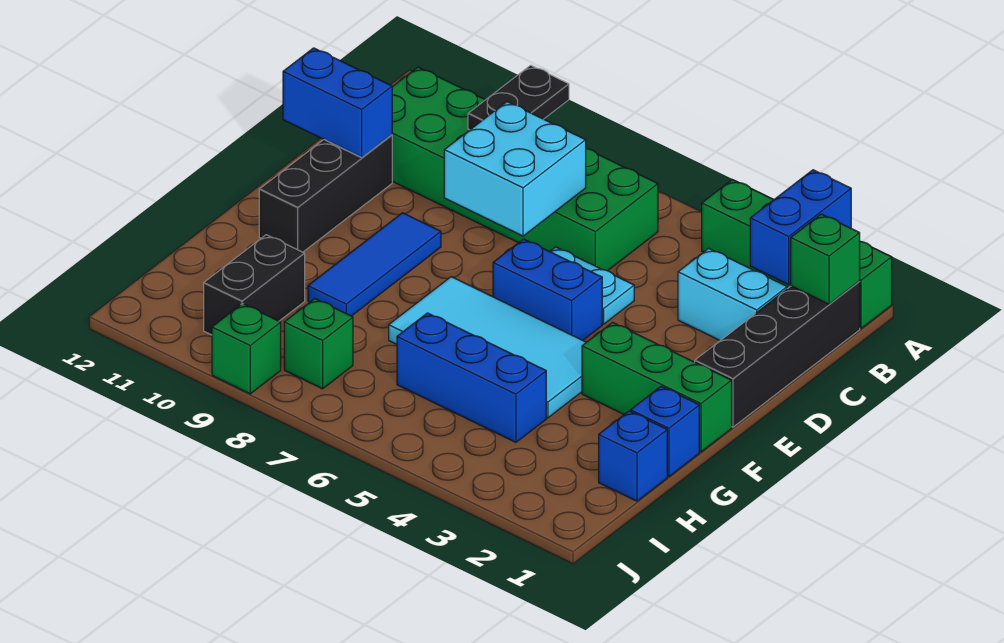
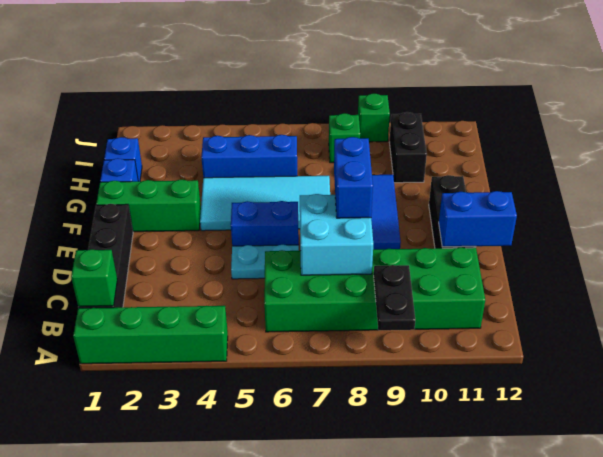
blue brick A2:B2 level 2 -> blue brick D8:E8 level 3
cyan brick C2:C3 level 1 -> none

